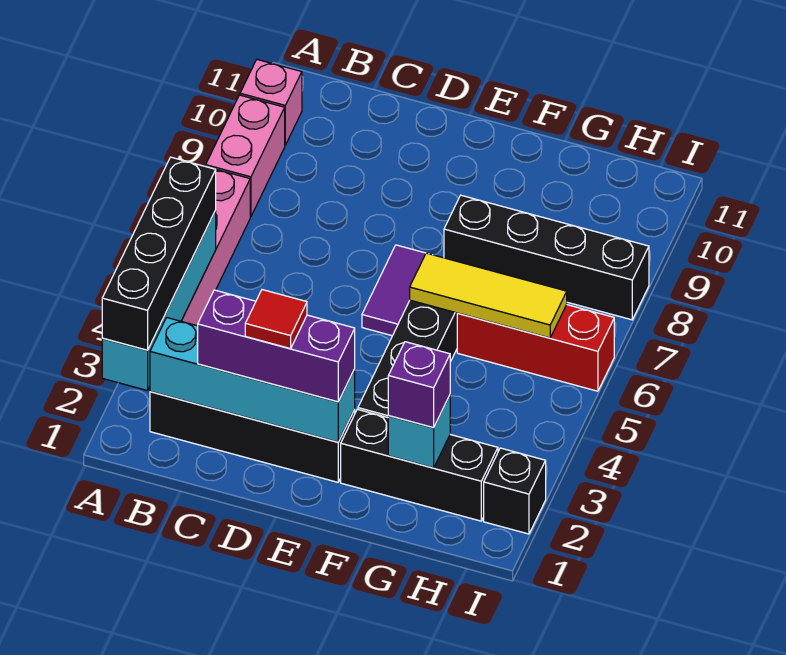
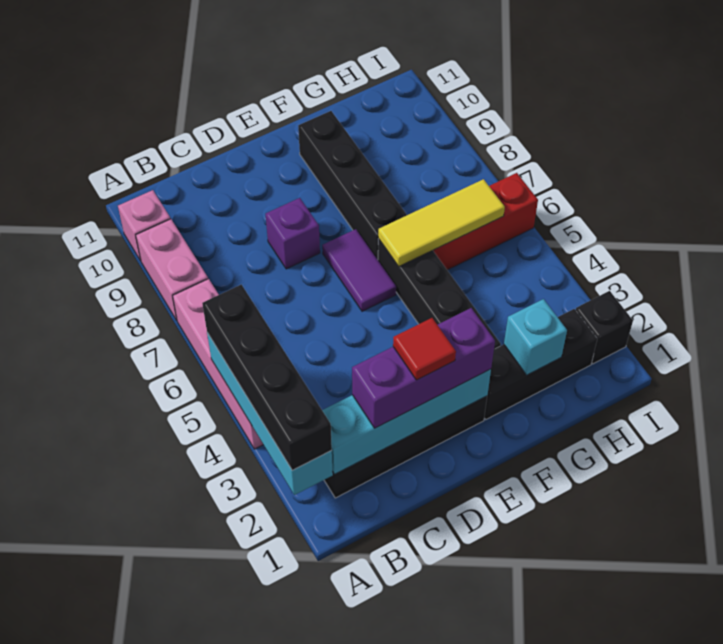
black brick F8:I8 level 1 -> black brick F7:F10 level 1
purple brick G2 level 3 -> purple brick D8 level 1

